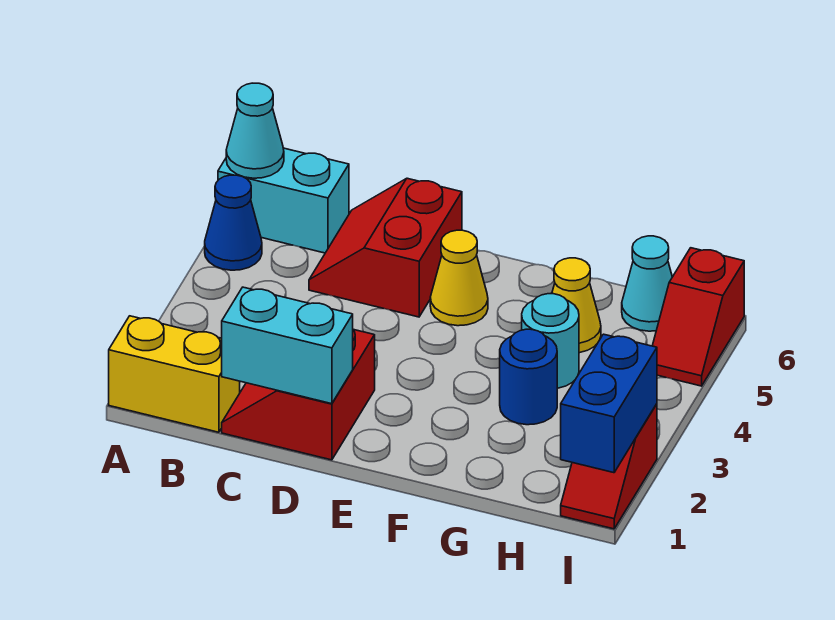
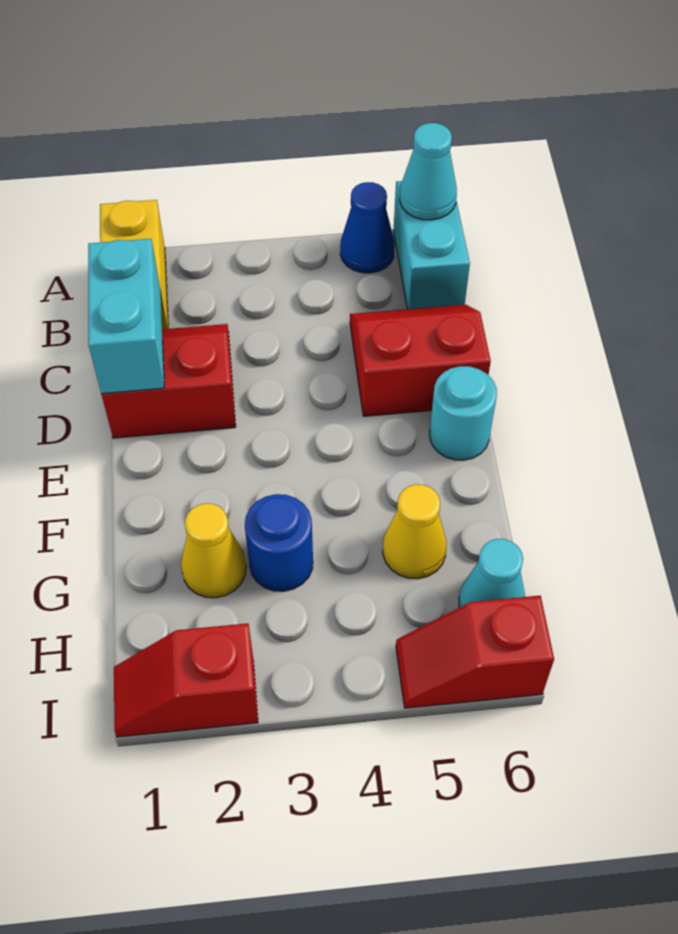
yellow cone E5 level 1 -> yellow cone G2 level 1
cyan round brick G4 level 1 -> cyan round brick E6 level 1
blue brick I1:I2 level 2 -> none

